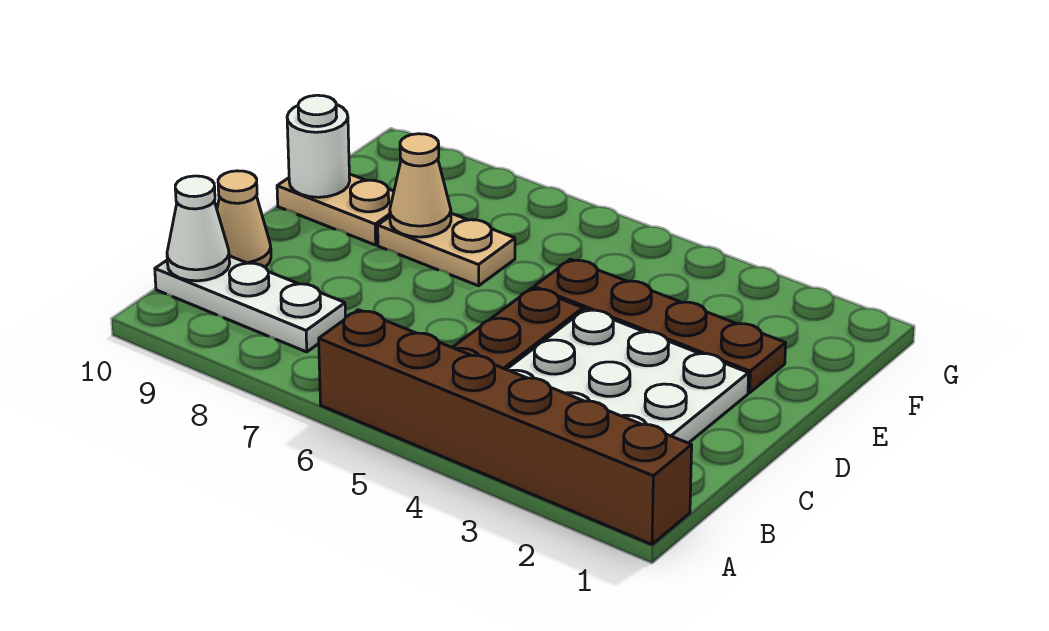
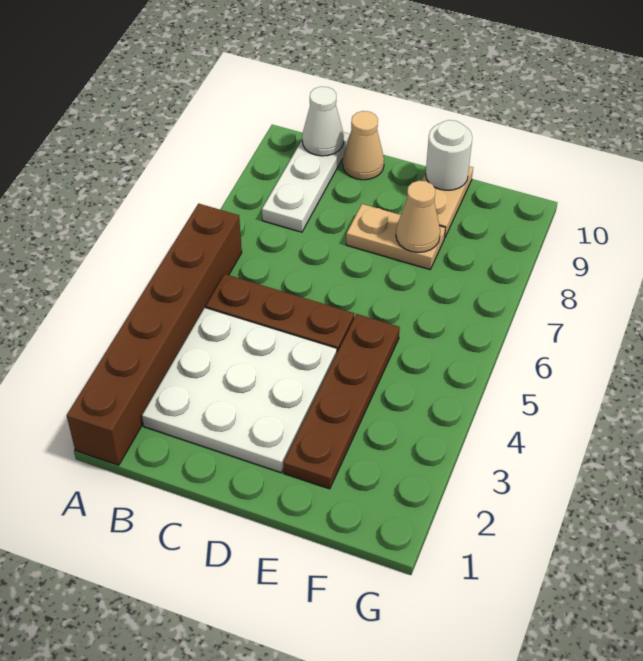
tan plate E7:E8 level 1 -> tan plate D8:E8 level 1

